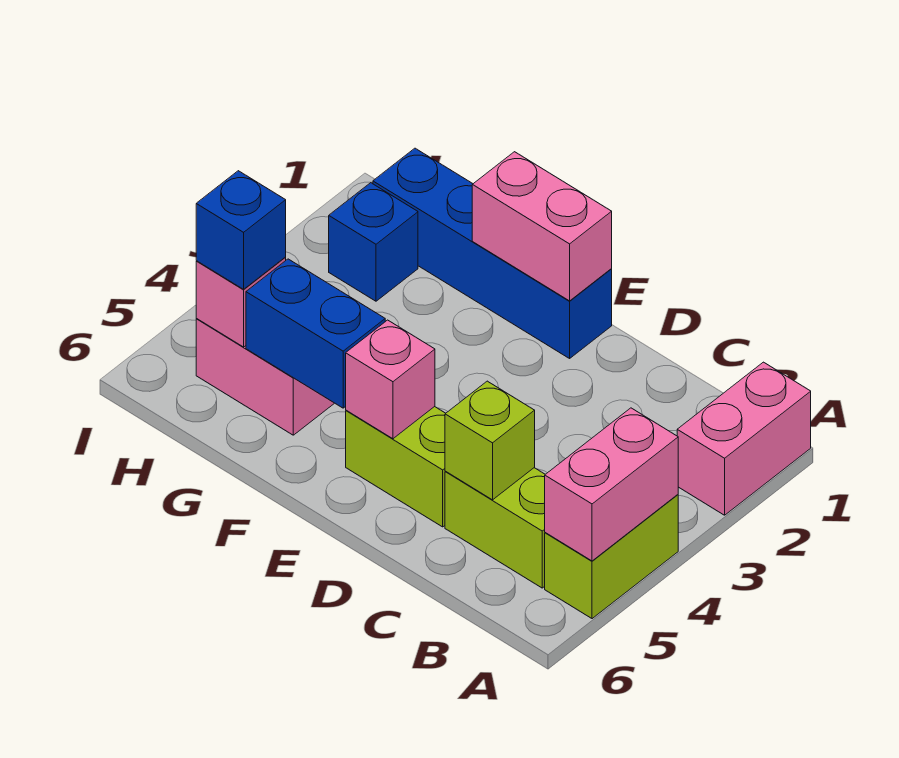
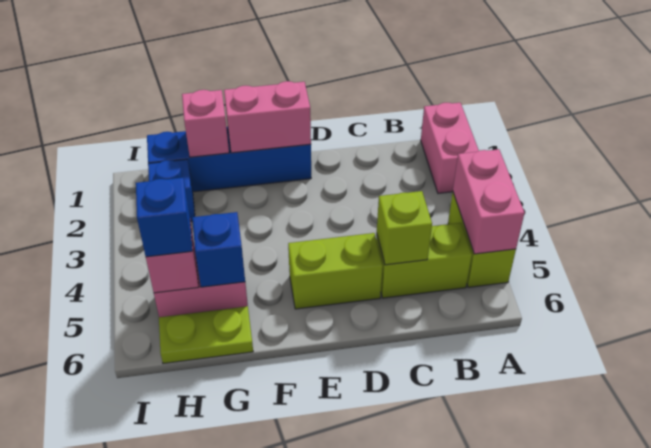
pink brick E5 level 2 -> pink brick G1 level 2
blue brick F5:G5 level 2 -> blue brick G5 level 2
none -> lime plate G6:H6 level 1

